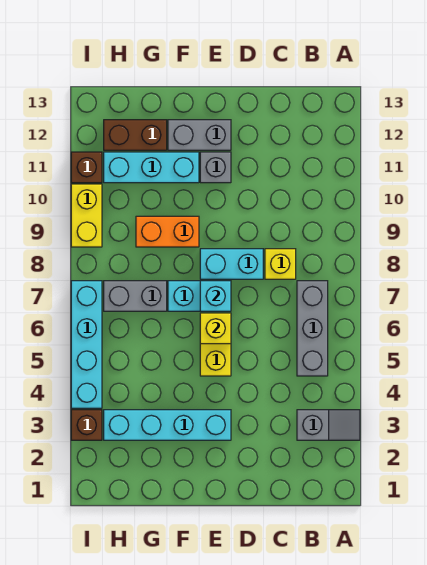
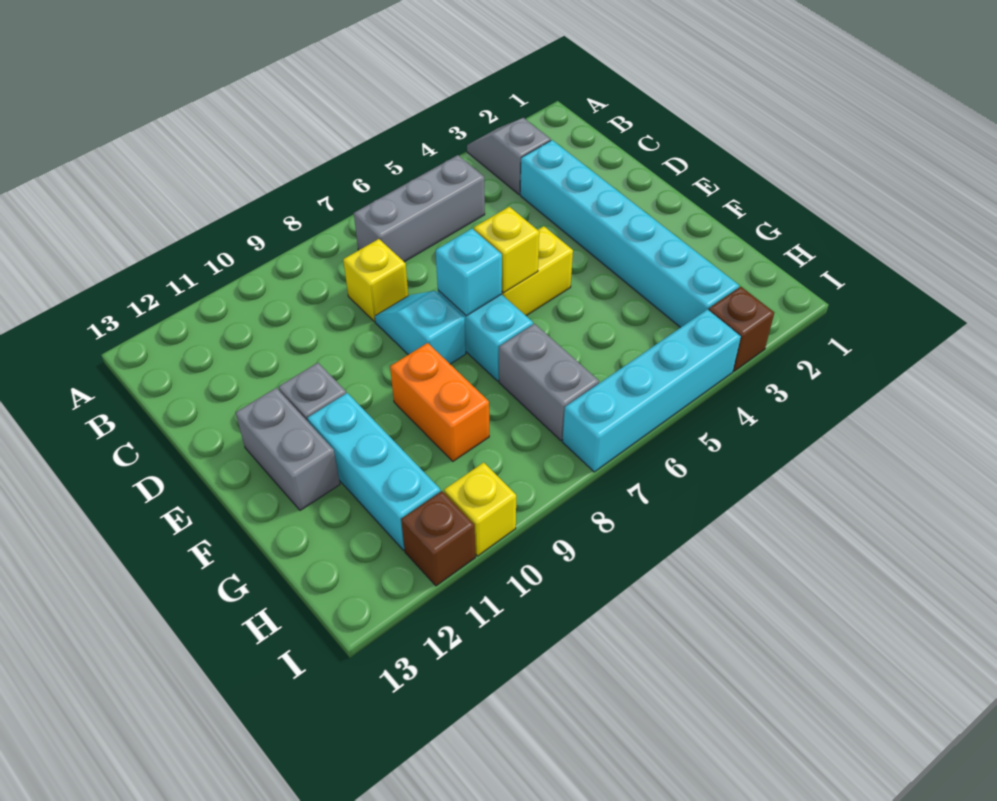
cyan brick D8:E8 level 1 -> cyan slope D8:E8 level 1 top E
cyan brick E3:H3 level 1 -> cyan brick C3:H3 level 1
brown brick G12:H12 level 1 -> none
yellow brick I9:I10 level 1 -> yellow brick I10 level 1

